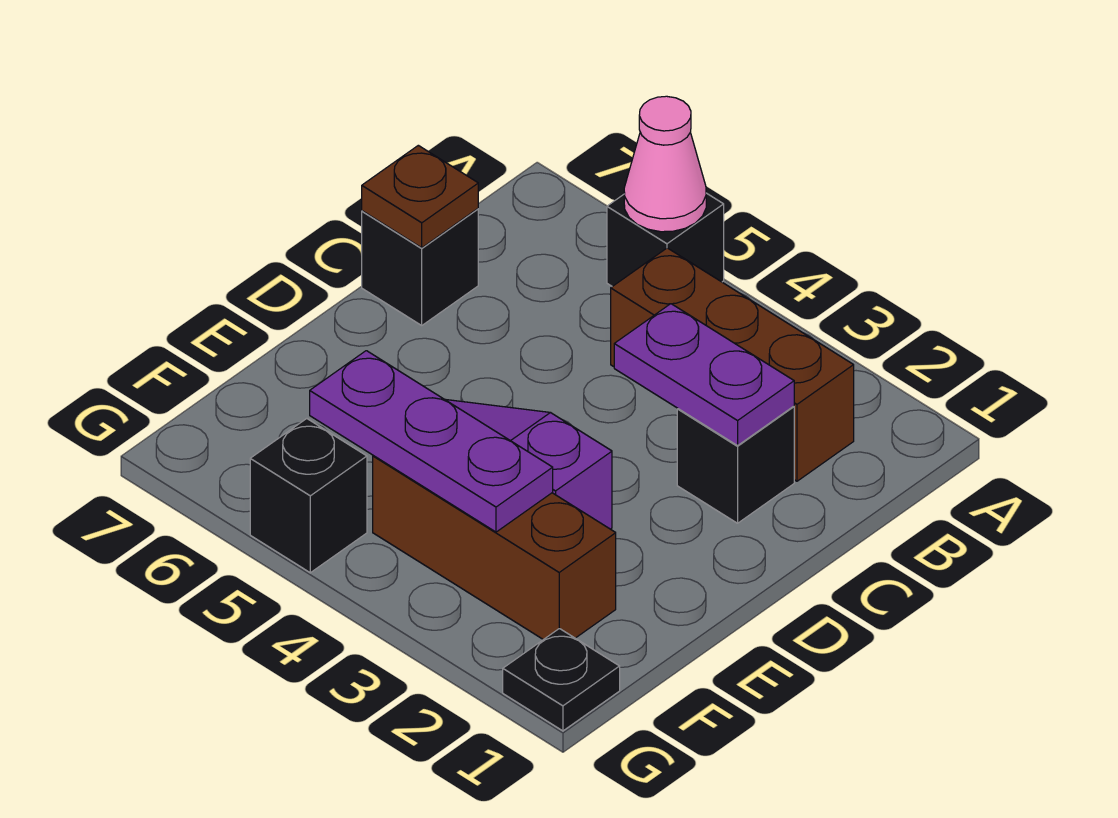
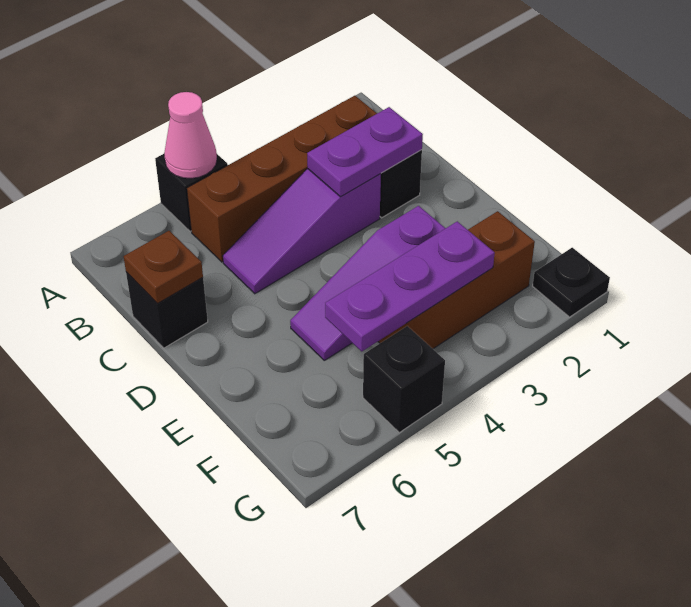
brown brick B2:B4 level 1 -> brown brick B2:B5 level 1
none -> purple slope C3:C5 level 1 top 3

